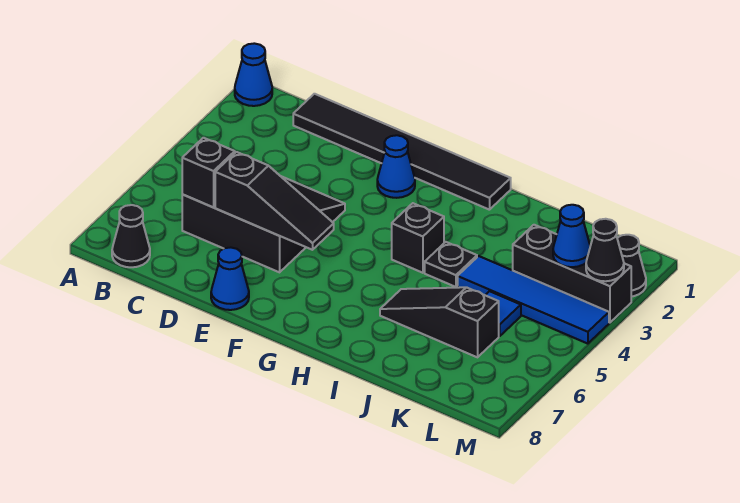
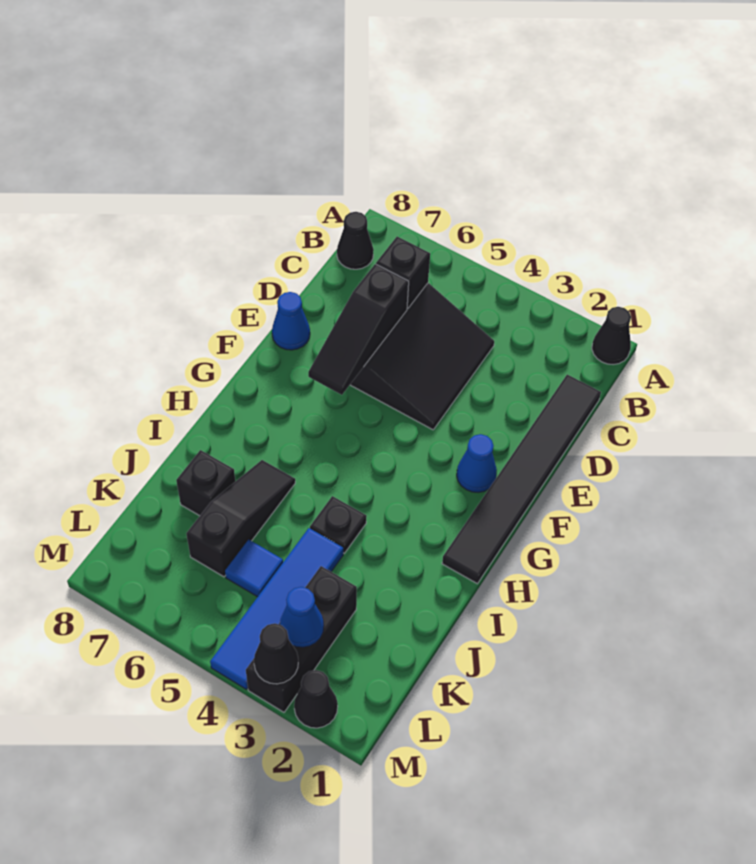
blue cone A1 level 1 -> black cone A1 level 1
black brick H4 level 1 -> black brick J7 level 1

